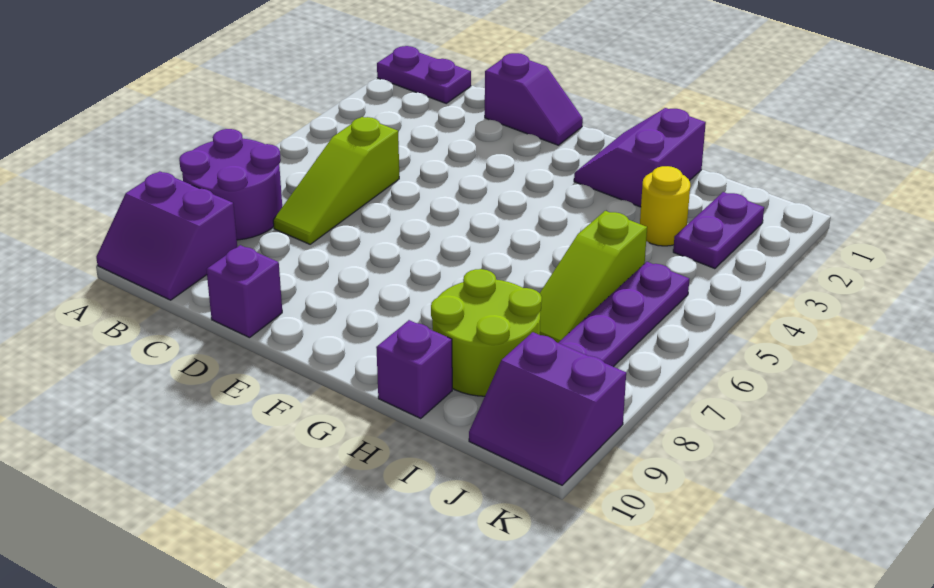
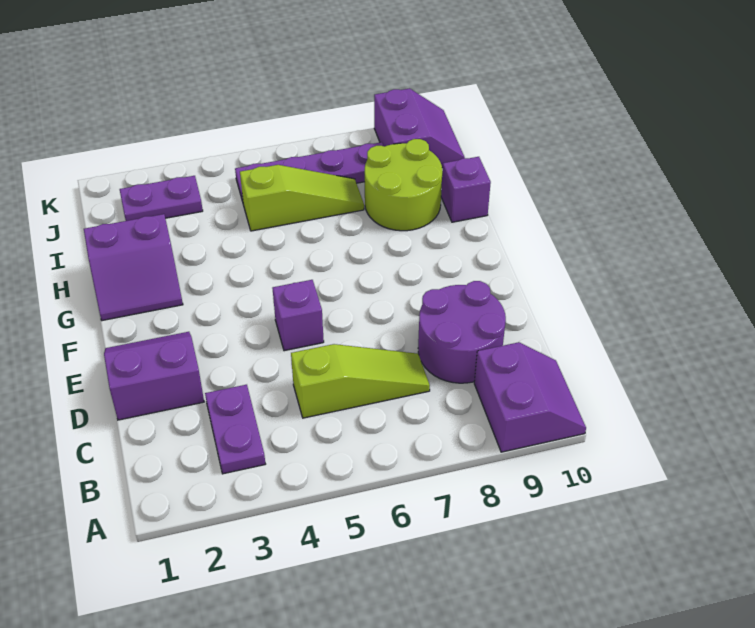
purple plate A1:B1 level 1 -> purple plate B3:C3 level 1
purple round brick A7:B8 level 1 -> purple round brick C8:D9 level 1
purple slope D1:E1 level 1 top D -> purple slope D1:E2 level 1 top D
purple brick D10 level 1 -> purple brick E5 level 1
yellow round brick I3 level 1 -> none

